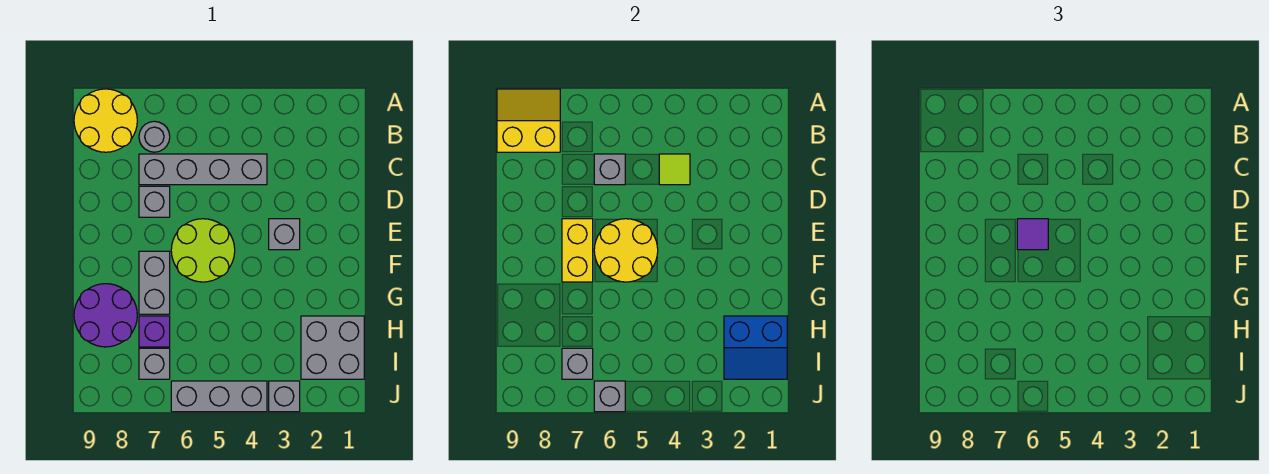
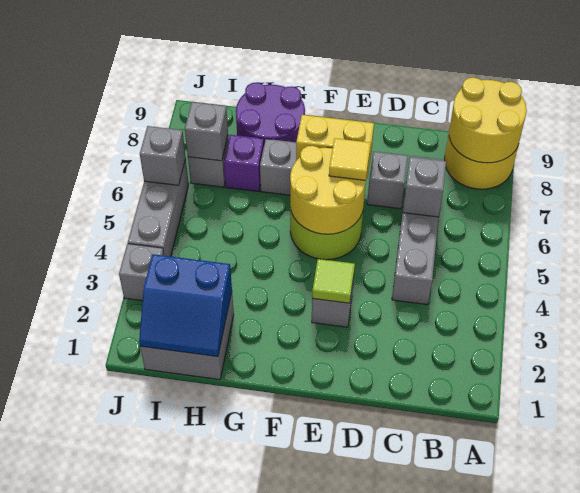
yellow slope A8:B9 level 2 top B -> yellow round brick A8:B9 level 2
grey round brick B7 level 1 -> none
lime tile C4 level 2 -> lime tile E3 level 2
purple tile E6 level 3 -> yellow tile E6 level 3
blue slope H1:I2 level 2 top H -> blue slope H1:I2 level 2 top 2

